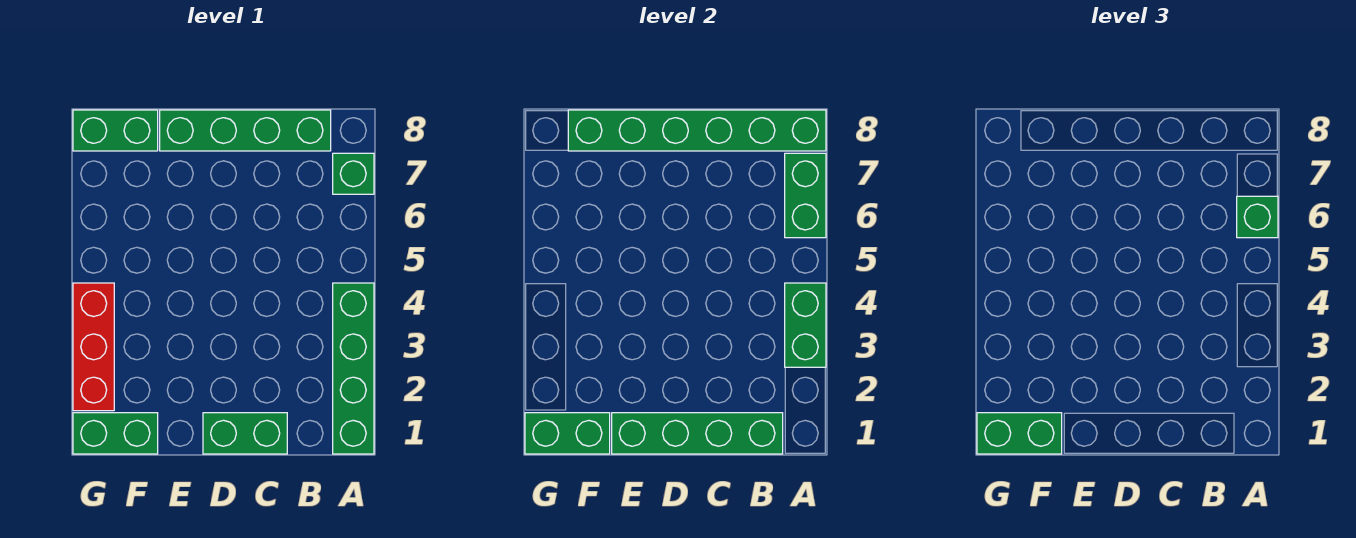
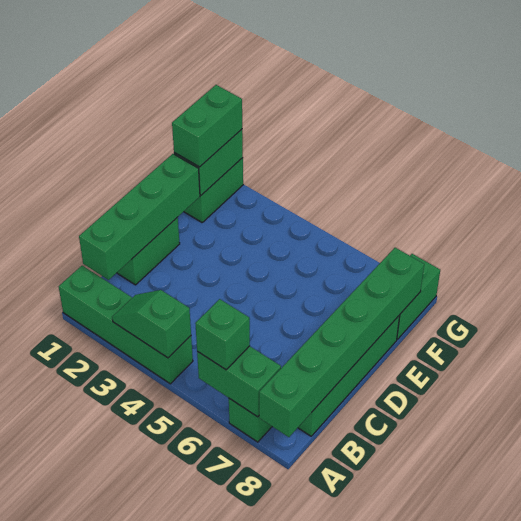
green brick A3:A4 level 2 -> green slope A3:A4 level 2 top 4
red brick G2:G4 level 1 -> none

